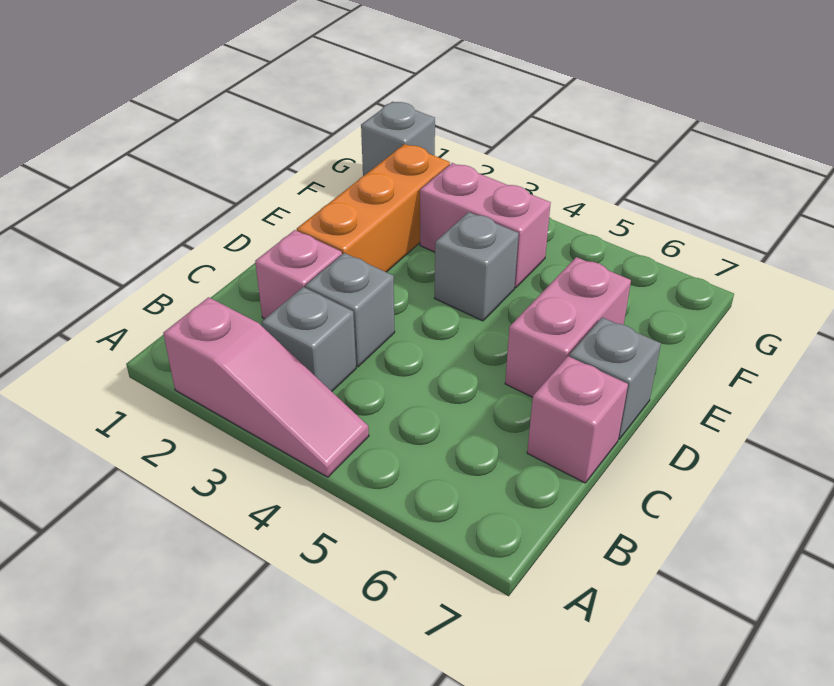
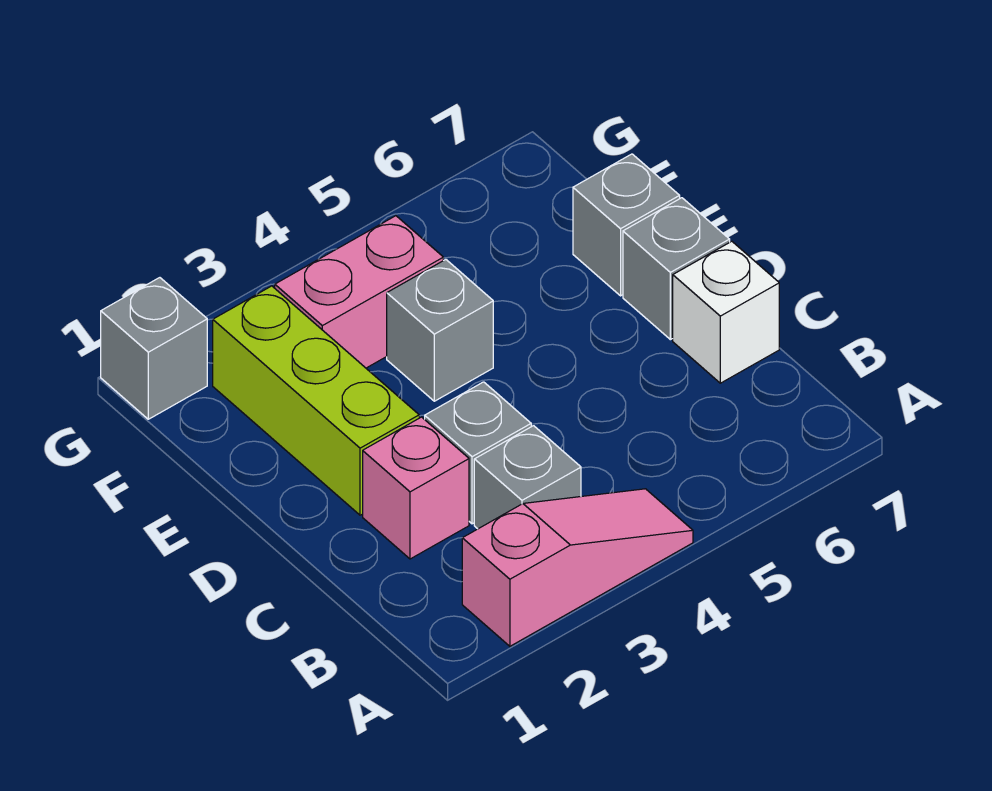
pink brick C7 level 1 -> white brick C7 level 1
orange brick D2:F2 level 1 -> lime brick D2:F2 level 1
pink brick D6:E6 level 1 -> none
none -> grey brick E7 level 1

